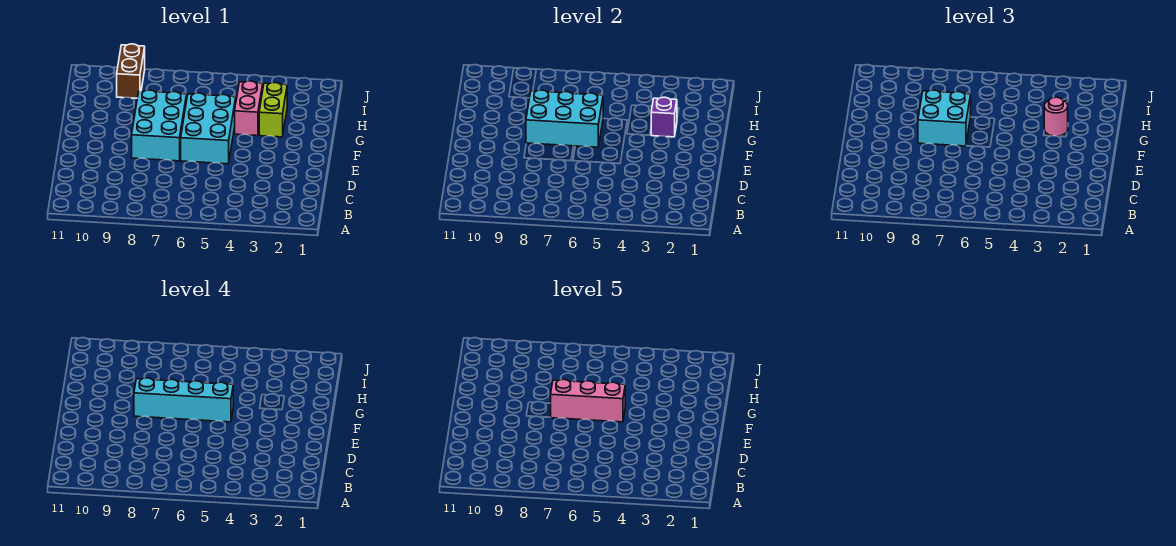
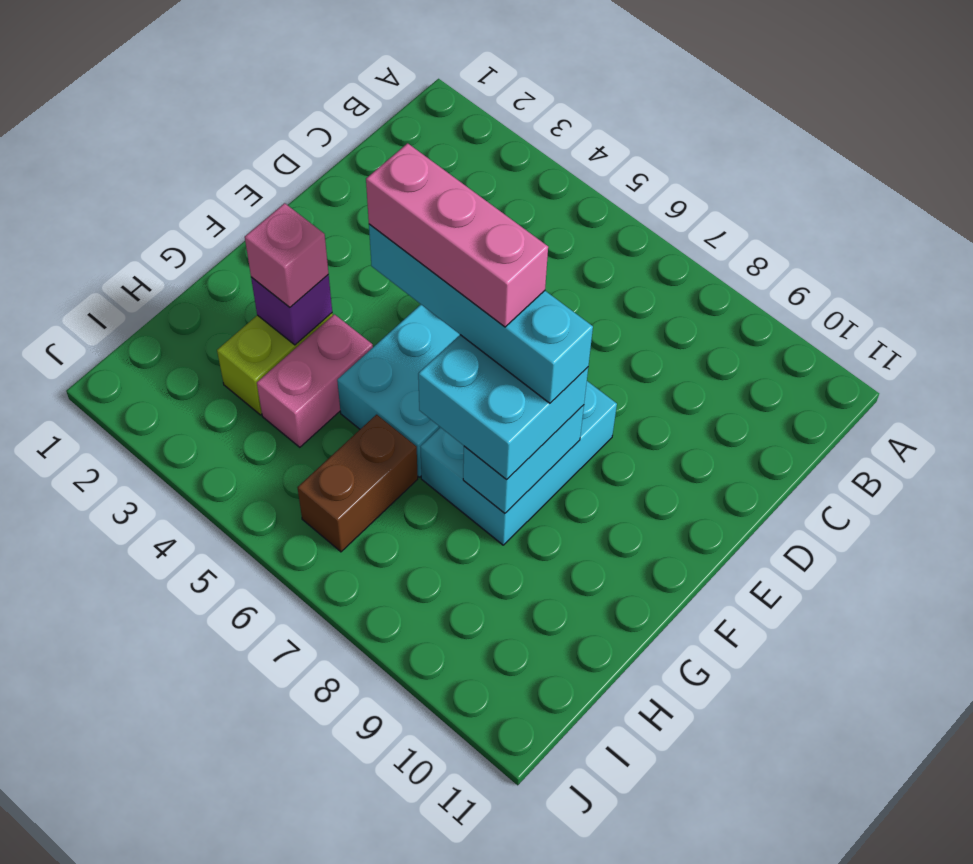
cyan brick F6:G8 level 2 -> cyan brick F8:G8 level 2
pink round brick G3 level 3 -> pink brick G3 level 3
brown brick I9:J9 level 1 -> brown brick H6:I6 level 1

